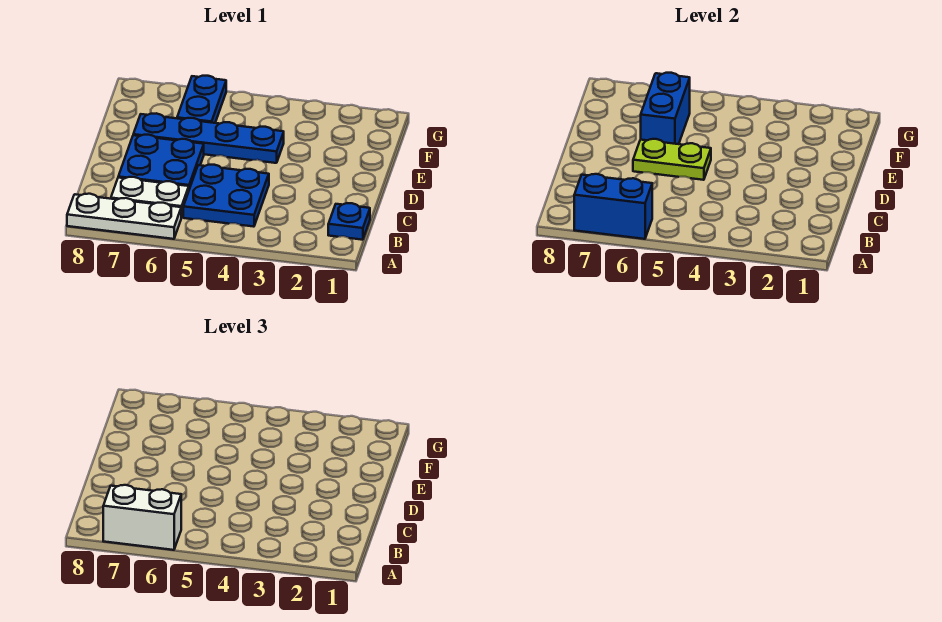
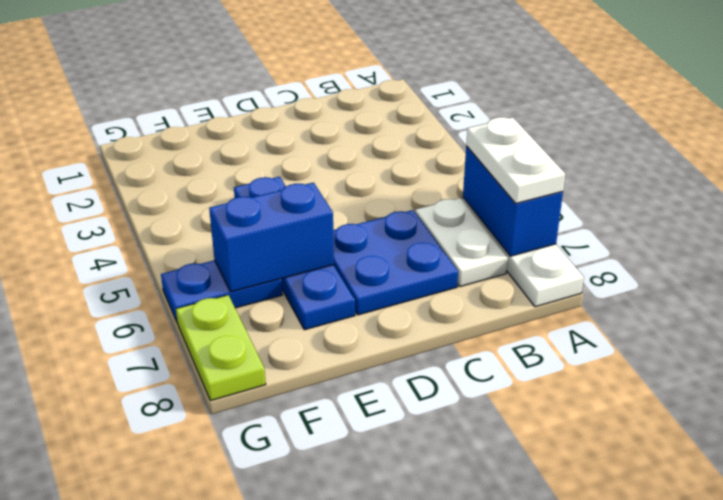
white brick A6:A7 level 3 -> white plate A6:A7 level 3
blue plate B1 level 1 -> none
blue plate B4:C5 level 1 -> none
lime plate D5:D6 level 2 -> lime plate G7:G8 level 1

